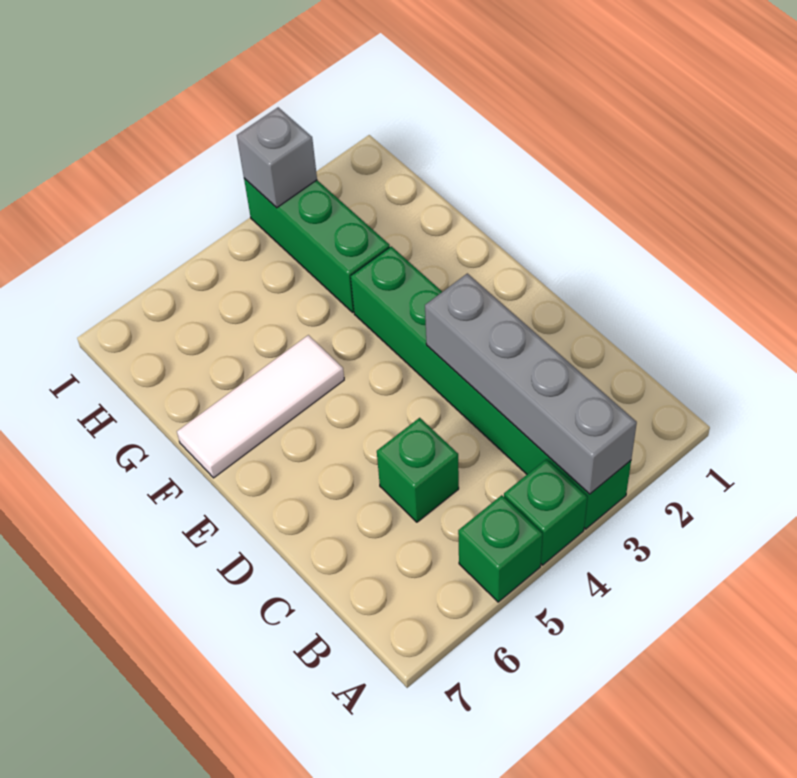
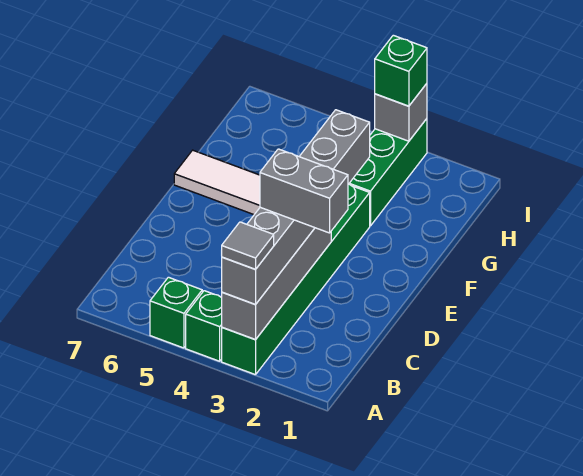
none -> grey brick A3:F3 level 3
none -> grey tile A3 level 4
none -> grey brick C2:C3 level 4
green brick C5 level 1 -> green brick I3 level 3

